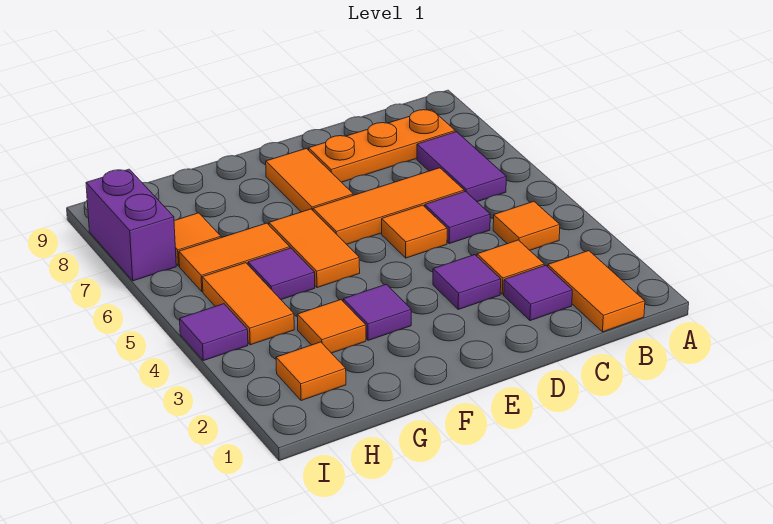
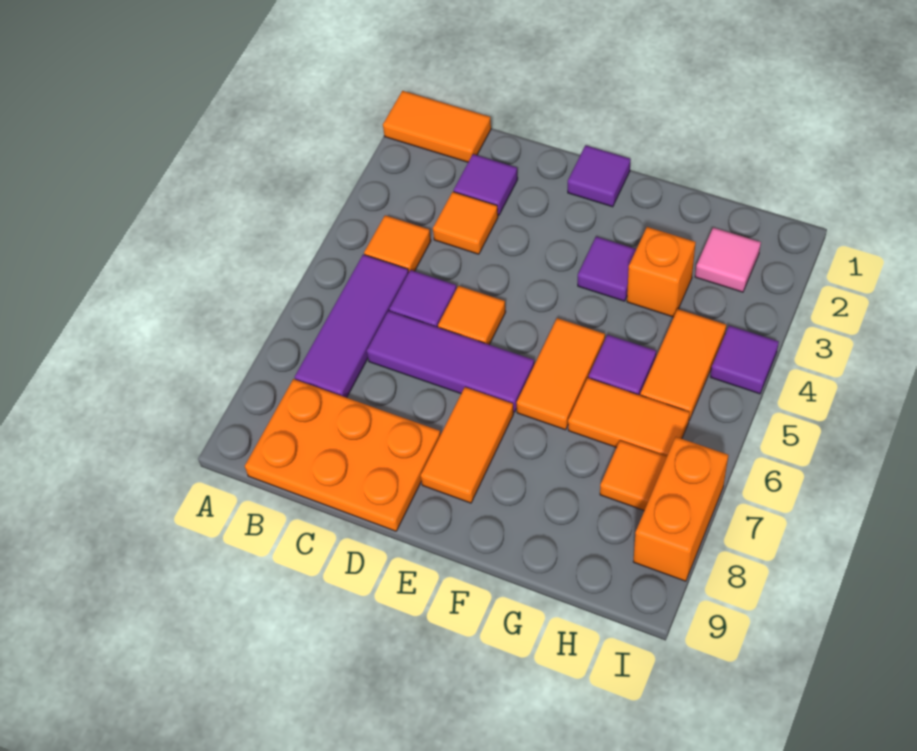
orange tile B1:B2 level 1 -> orange tile A1:B1 level 1
purple tile B6:B7 level 1 -> purple tile B5:B7 level 1
orange plate B8:D8 level 1 -> orange plate B8:D9 level 1
orange tile C6:E6 level 1 -> purple tile C6:E6 level 1
purple tile D3 level 1 -> purple tile E1 level 1
orange tile G3 level 1 -> orange brick G3 level 1
orange tile H2 level 1 -> pink tile H2 level 1
purple brick I7:I8 level 1 -> orange brick I7:I8 level 1

